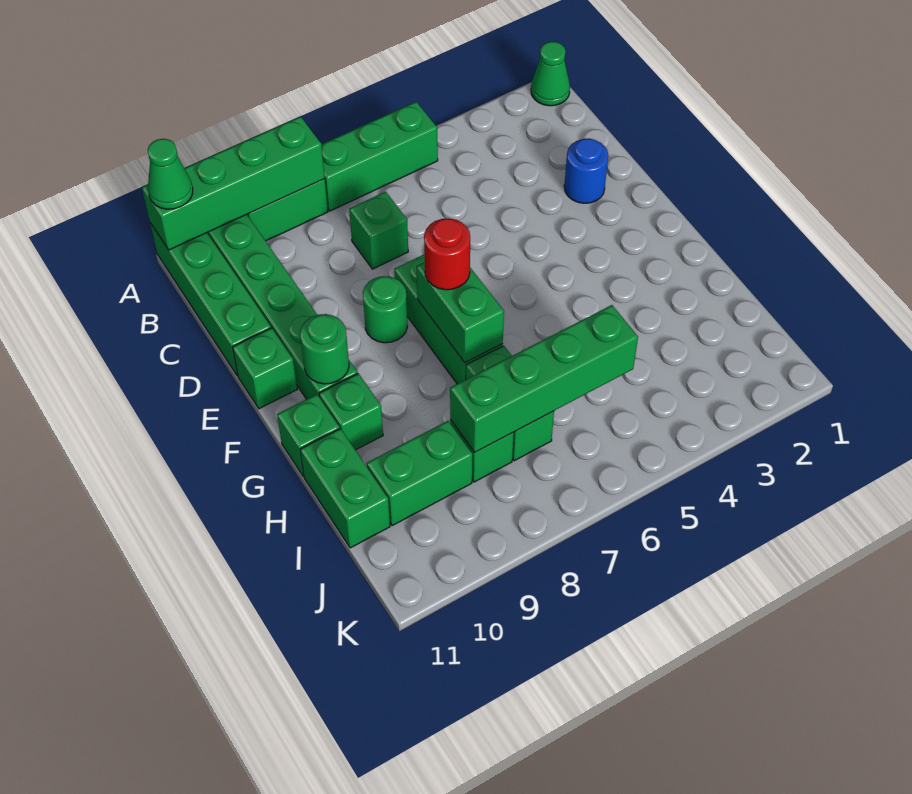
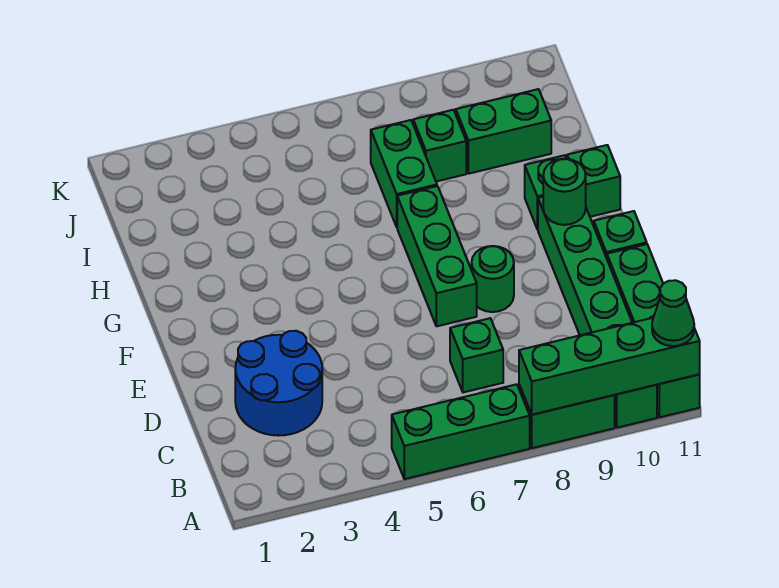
green cone A1 level 1 -> none
blue round brick D2 level 1 -> blue round brick C2:D3 level 1
green brick F7:G7 level 2 -> none
red round brick F7 level 3 -> none
green brick H11:I11 level 1 -> none
green brick I5:I8 level 2 -> none

